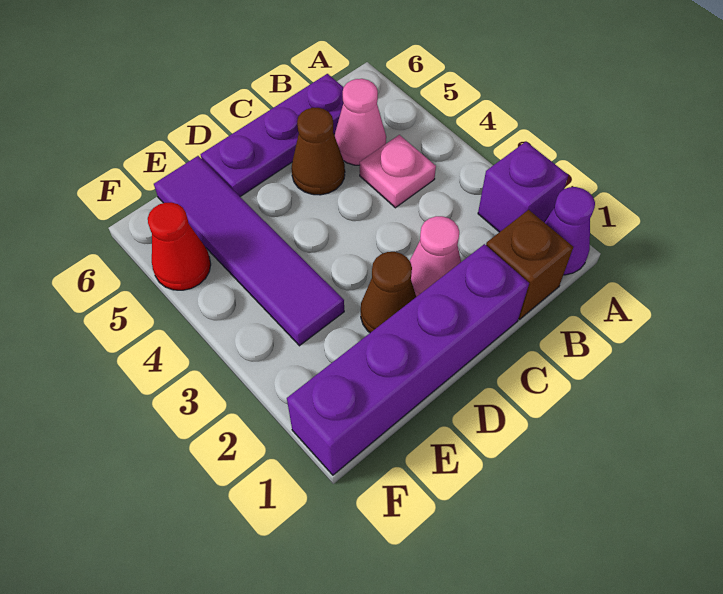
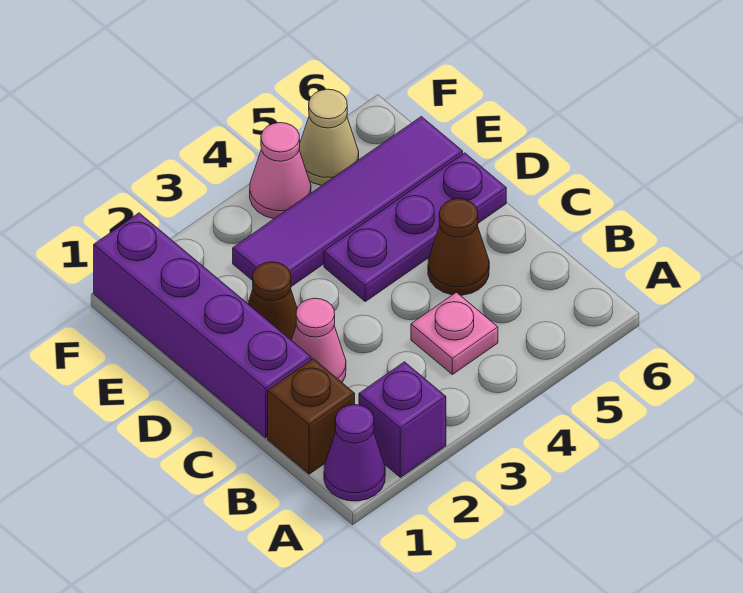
pink cone B5 level 1 -> pink cone F4 level 1
purple plate B6:D6 level 1 -> purple plate D4:D6 level 1
red cone F5 level 1 -> tan cone F5 level 1

